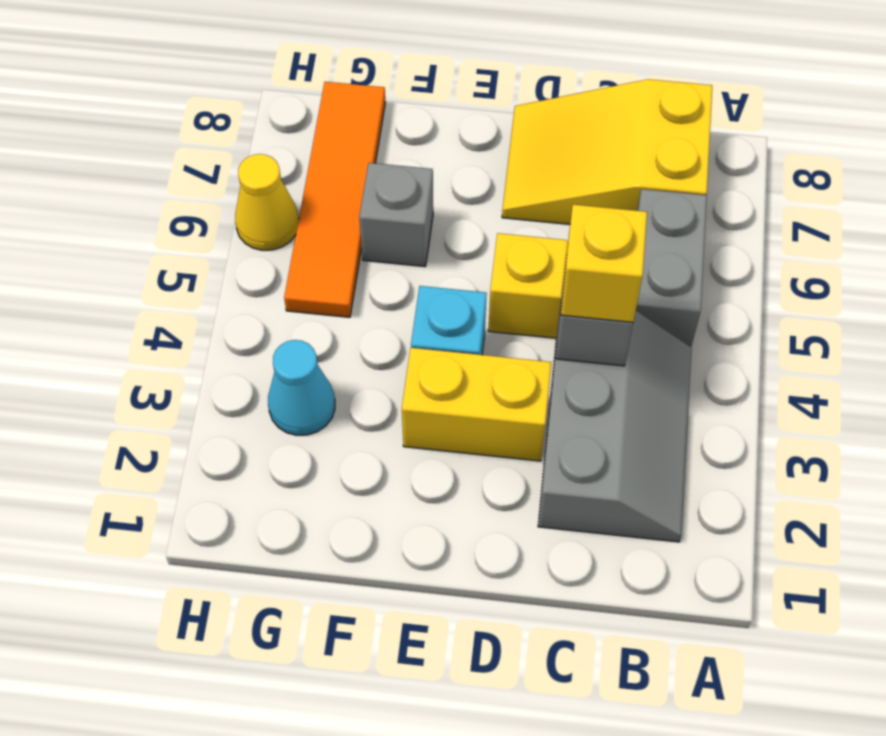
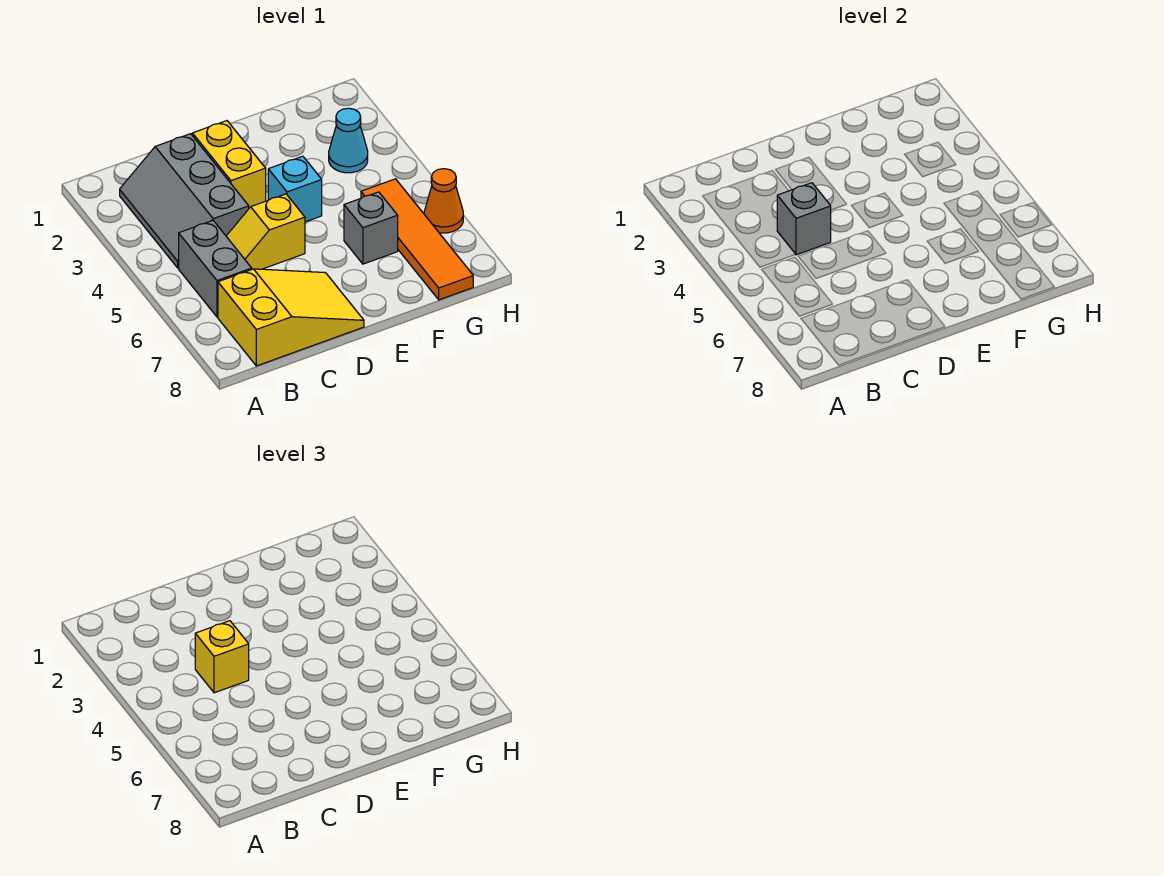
yellow brick D3:E3 level 1 -> yellow brick D2:D3 level 1
yellow cone H6 level 1 -> orange cone H6 level 1

